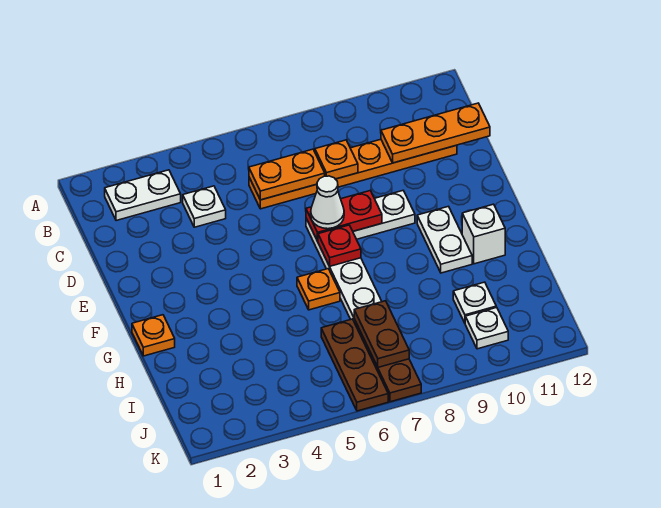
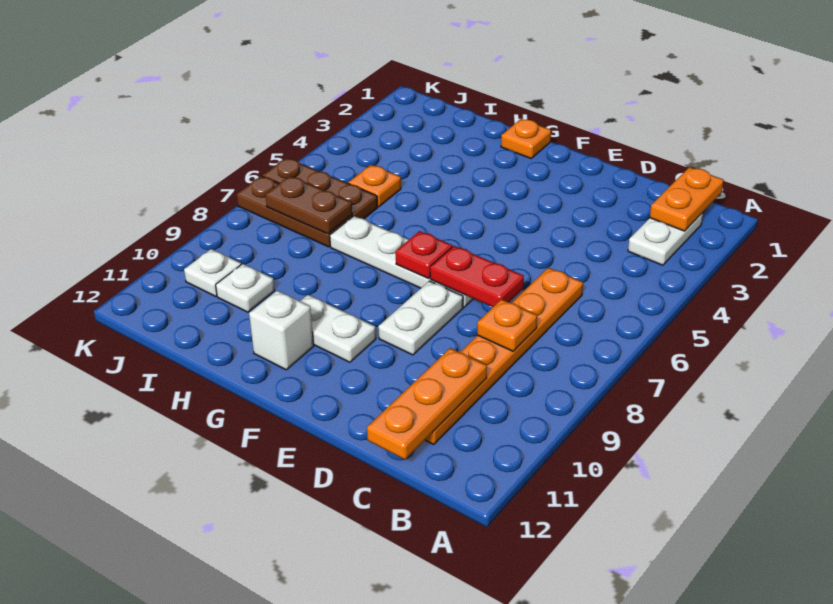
white plate C4 level 1 -> none
orange plate C6:C7 level 2 -> orange plate B1:B2 level 2
red plate E7:E8 level 2 -> red plate D7:E7 level 2
white cone E7 level 3 -> none
orange plate G6 level 1 -> orange plate I5 level 1

